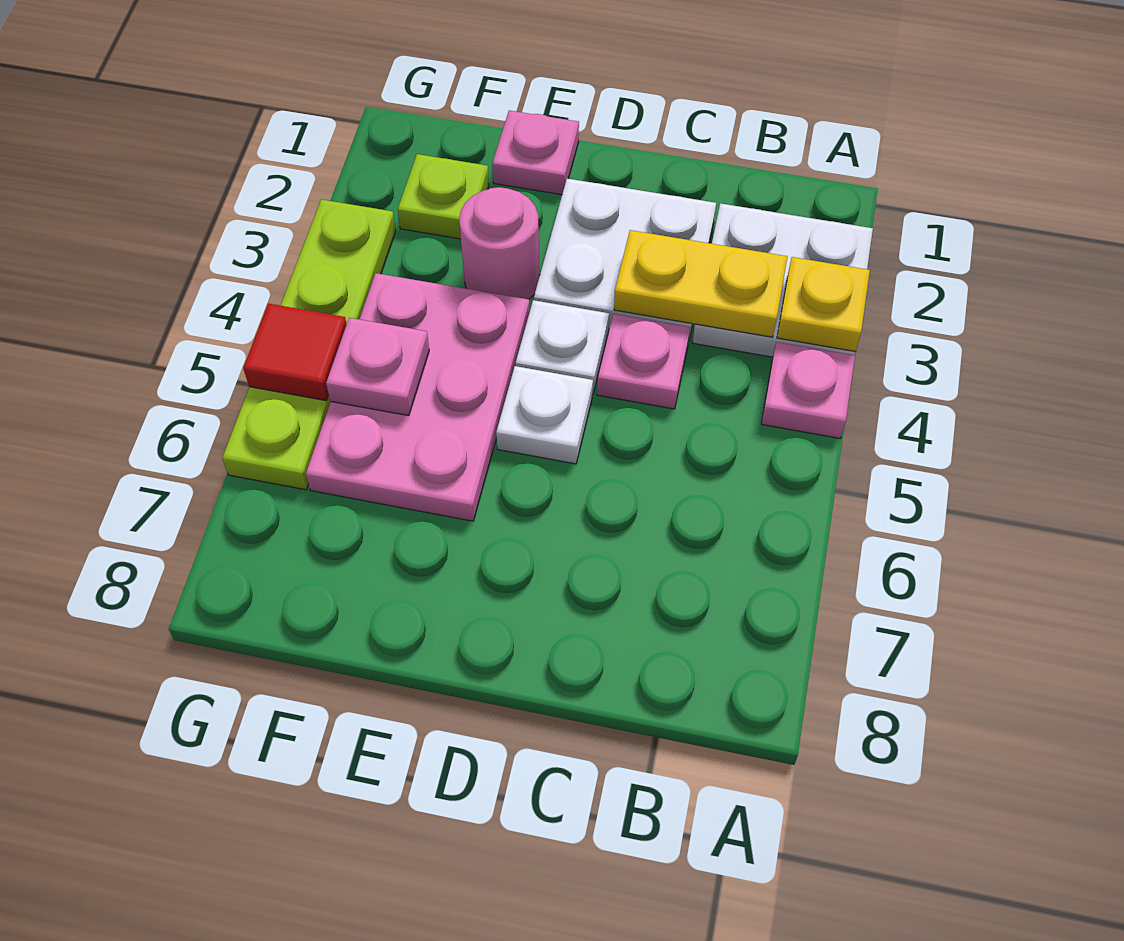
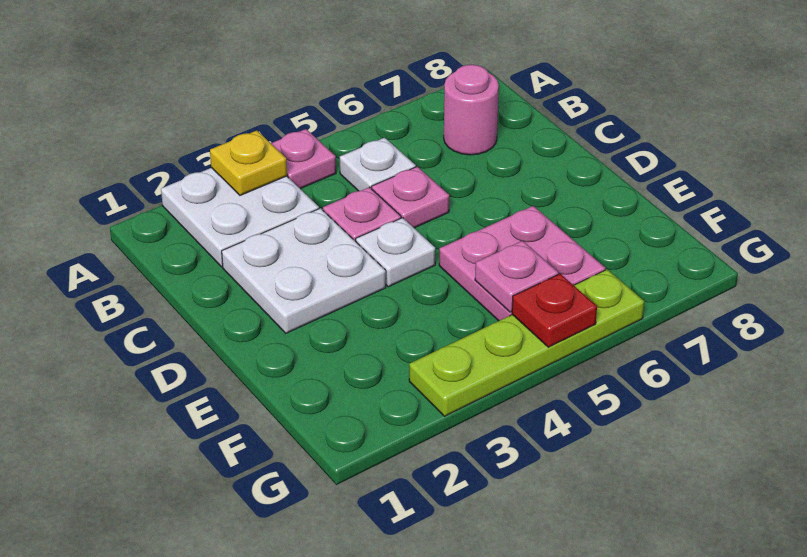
yellow plate B3:C3 level 2 -> none
white plate D5 level 1 -> white plate B5 level 1
pink plate E1 level 1 -> pink plate C5 level 1
pink round brick E3 level 1 -> pink round brick B7 level 1
pink plate E4:F6 level 1 -> pink plate E5:F6 level 1
lime plate F2 level 1 -> none
red tile G5 level 2 -> red plate G5 level 2

